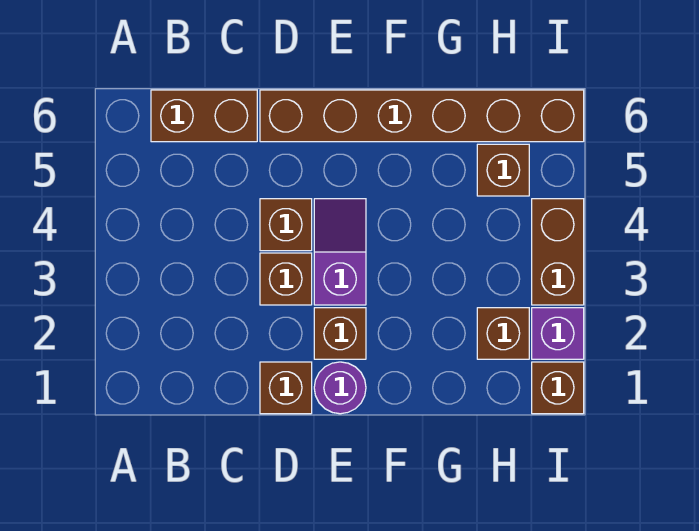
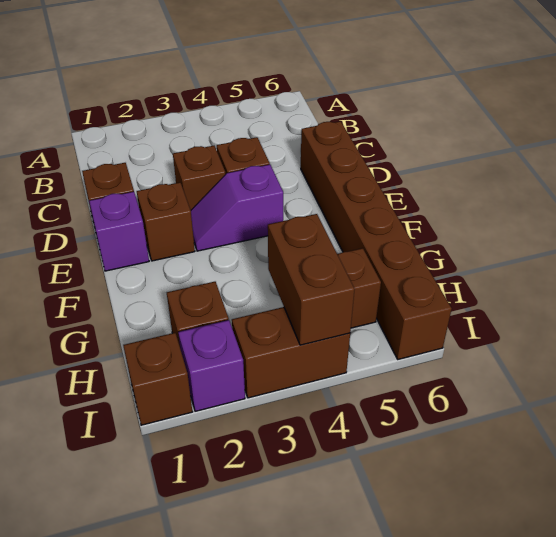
brown brick B6:C6 level 1 -> brown brick H4:I4 level 2
purple round brick E1 level 1 -> purple brick E1 level 1
purple slope E3:E4 level 1 top 3 -> purple slope E3:E4 level 1 top 4

